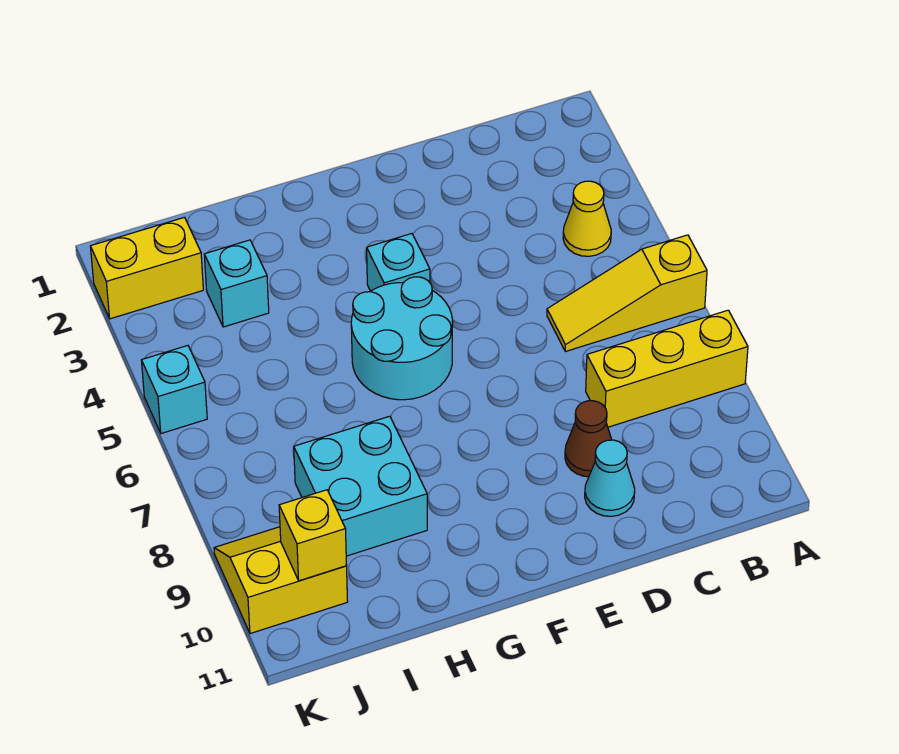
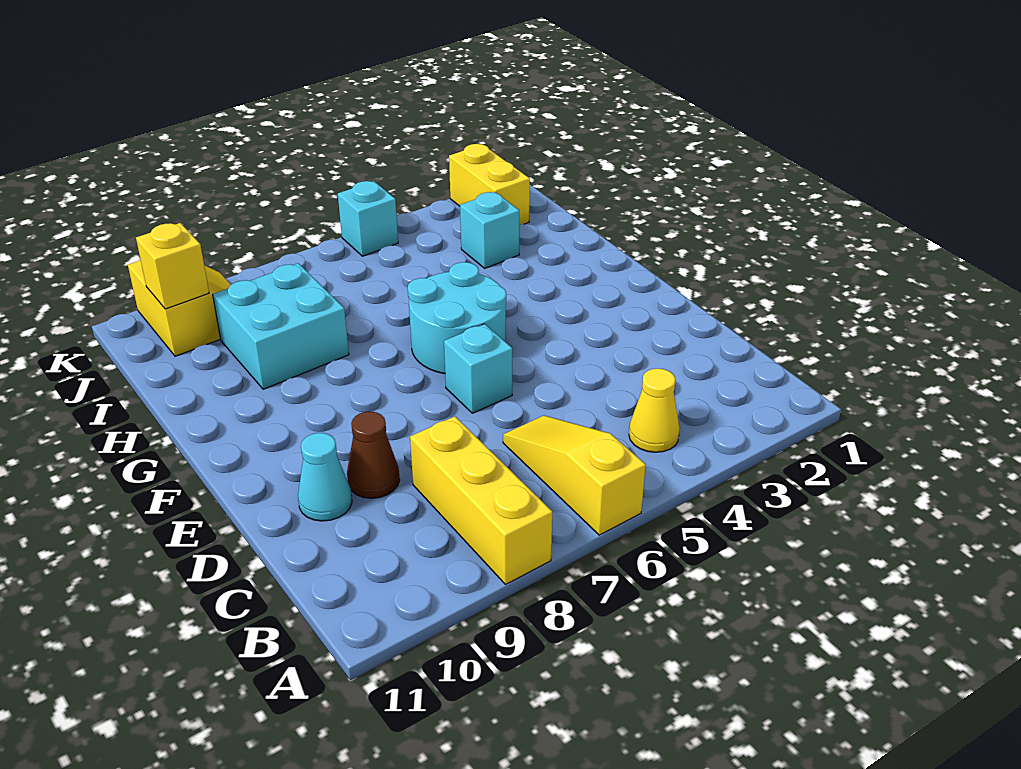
cyan brick F4 level 1 -> cyan brick E6 level 1

